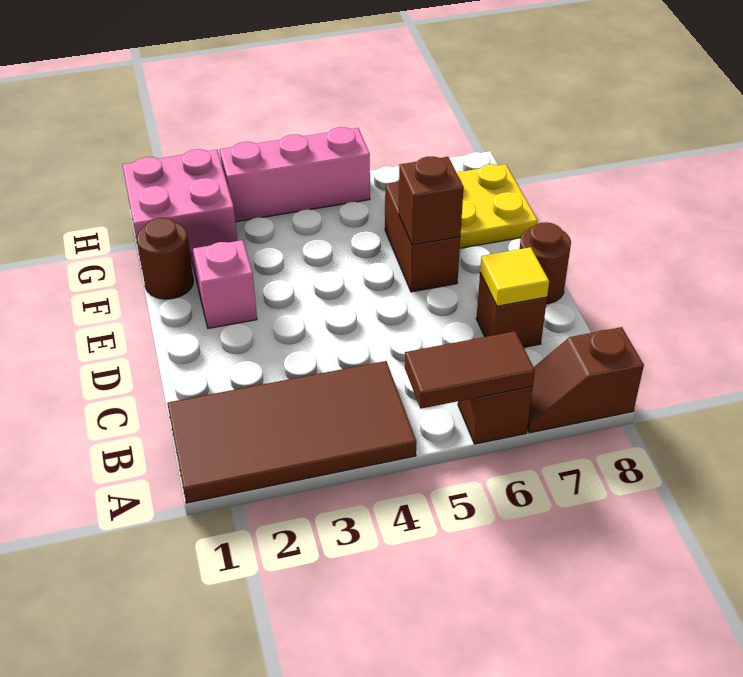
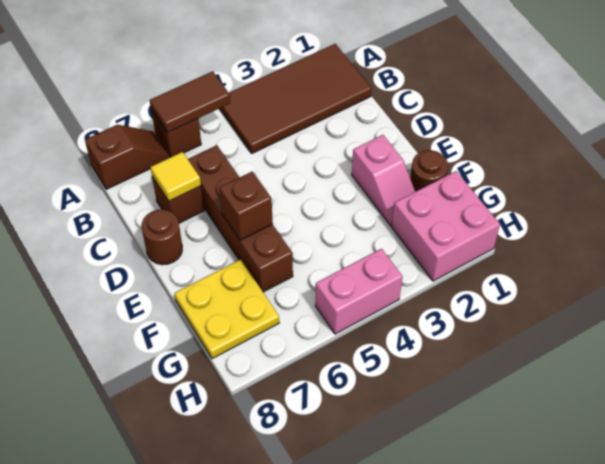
brown brick E6:F6 level 1 -> brown brick C6:F6 level 1
pink brick H3:H5 level 1 -> pink brick H4:H5 level 1

